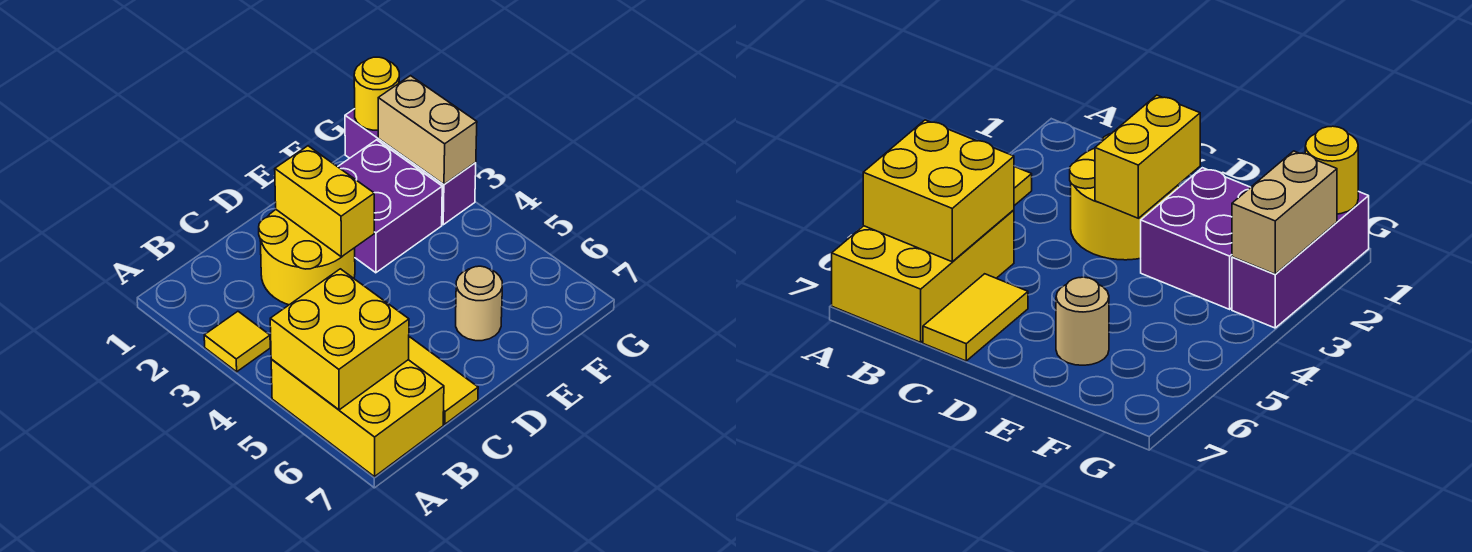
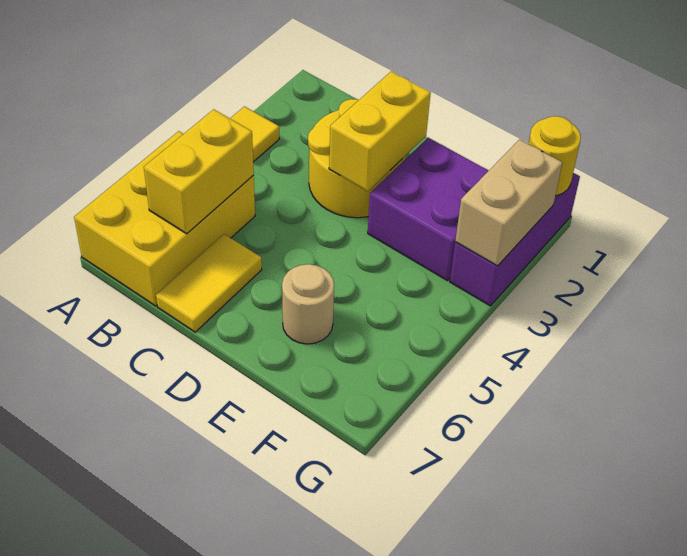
yellow brick A5:B6 level 2 -> yellow brick B5:B6 level 2

